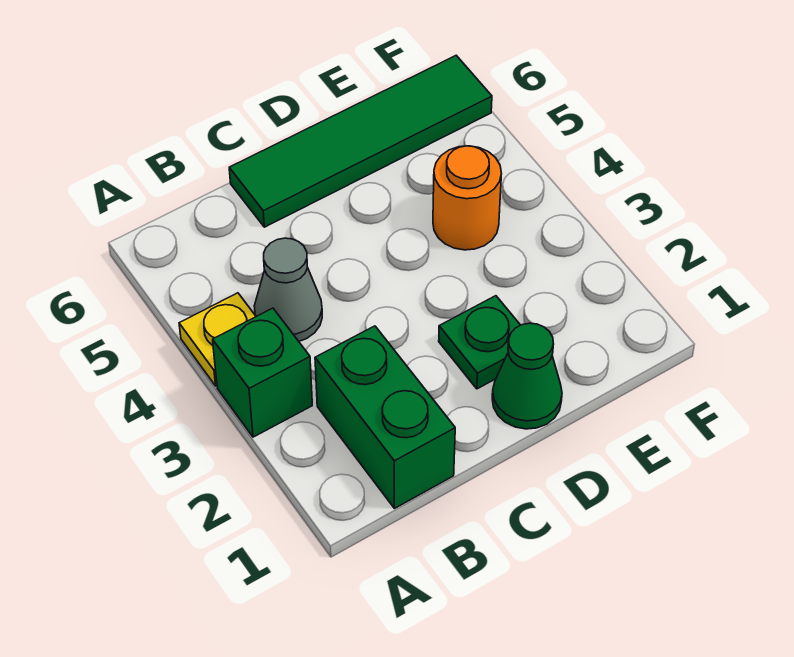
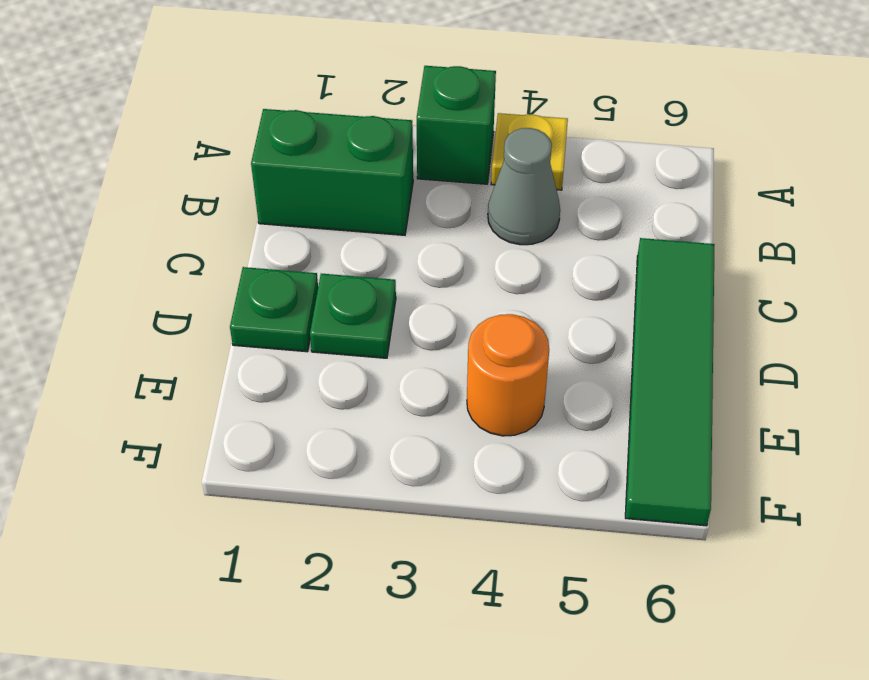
green cone D1 level 1 -> green plate D1 level 1

